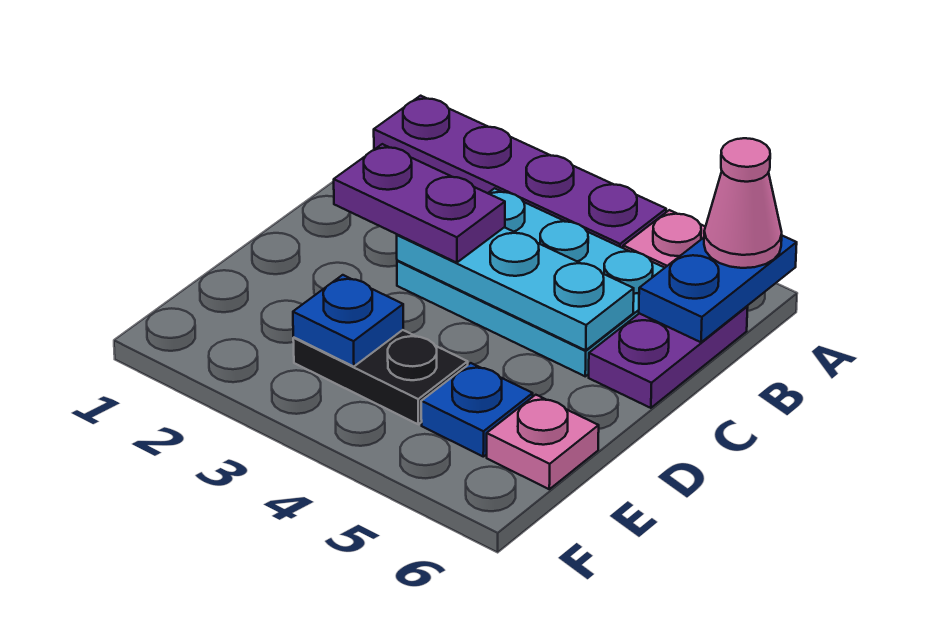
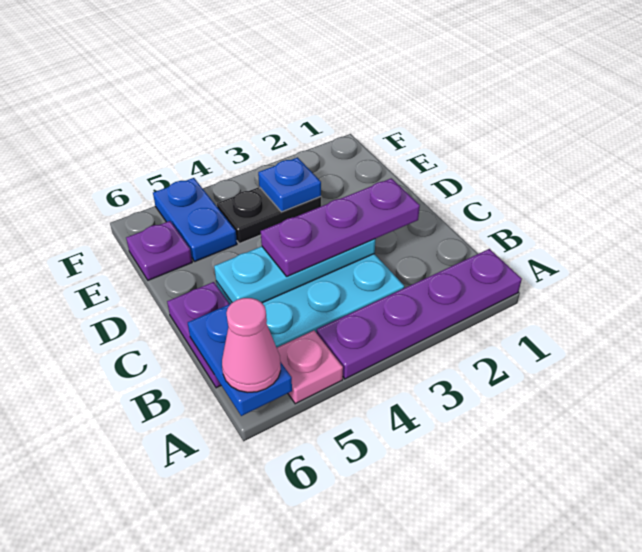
purple plate C2:C3 level 3 -> purple plate C2:C4 level 3
blue plate E5 level 1 -> blue plate E5:F5 level 1
pink plate E6 level 1 -> purple plate E6 level 1

